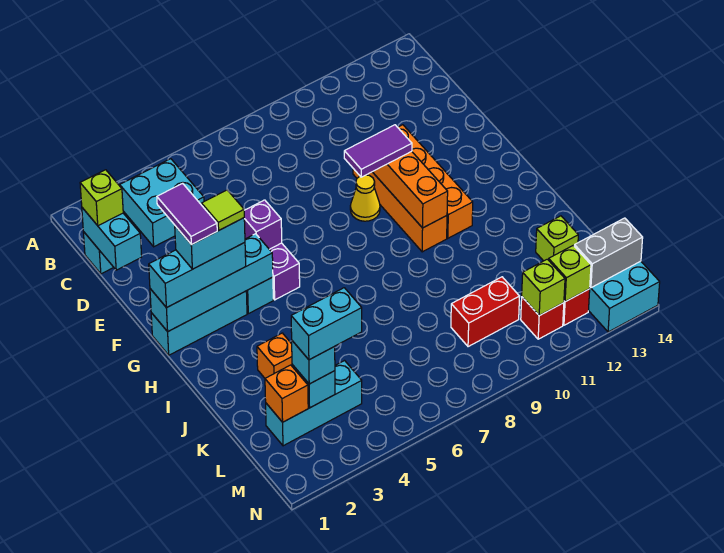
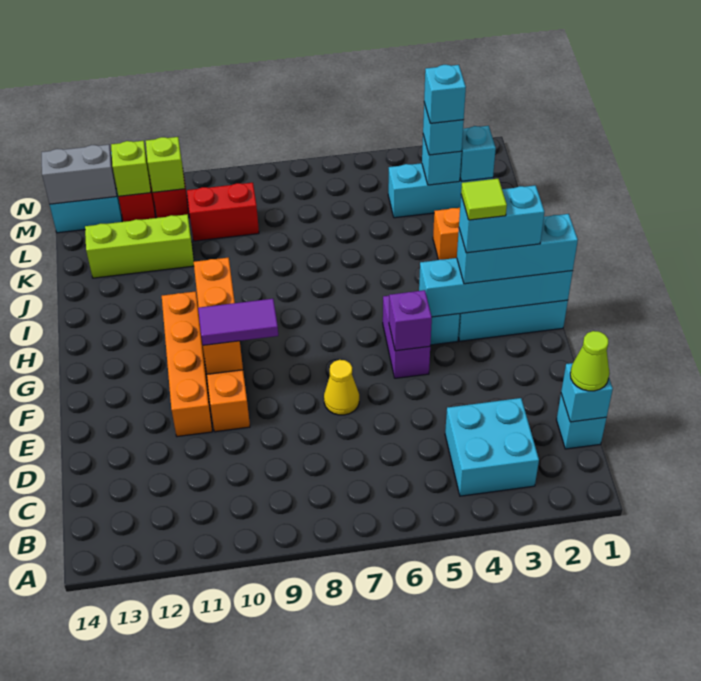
cyan brick C1:D1 level 2 -> cyan brick C1 level 2
lime brick C1 level 3 -> lime cone C1 level 3
purple tile F2:G2 level 5 -> none
yellow cone F9 level 1 -> yellow cone E7 level 1
lime brick K13 level 1 -> lime brick K11:K13 level 1
orange brick L2 level 2 -> cyan brick L2 level 2
cyan brick L3:L4 level 4 -> cyan brick L3 level 4

